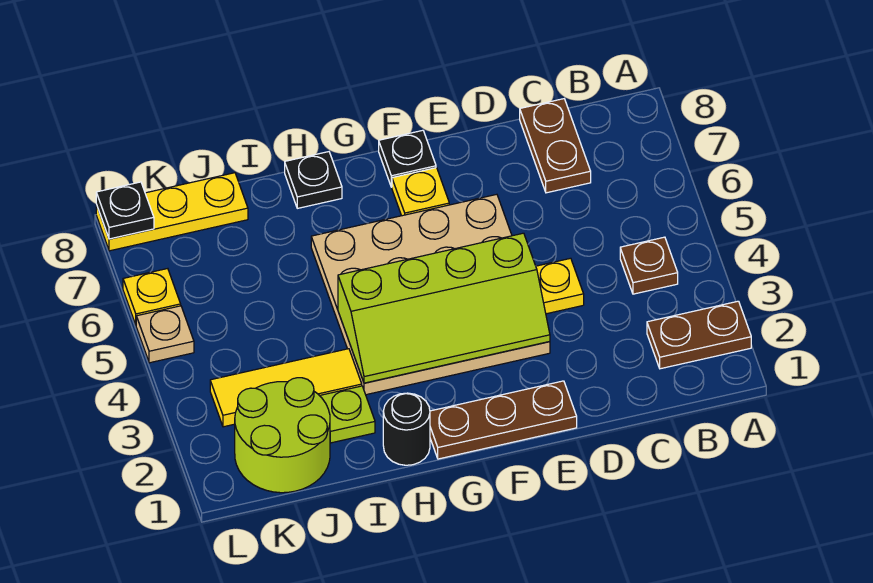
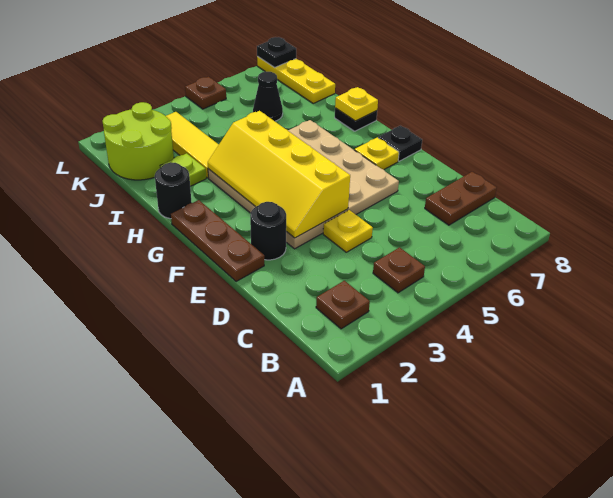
brown plate A2:B2 level 1 -> brown plate B2 level 1
none -> black round brick E2 level 1
lime slope E3:H4 level 2 top 4 -> yellow slope E3:H4 level 2 top 4
none -> black cone J6 level 1
tan plate L5 level 1 -> brown plate L5 level 1
yellow plate L6 level 1 -> yellow plate H8 level 2

